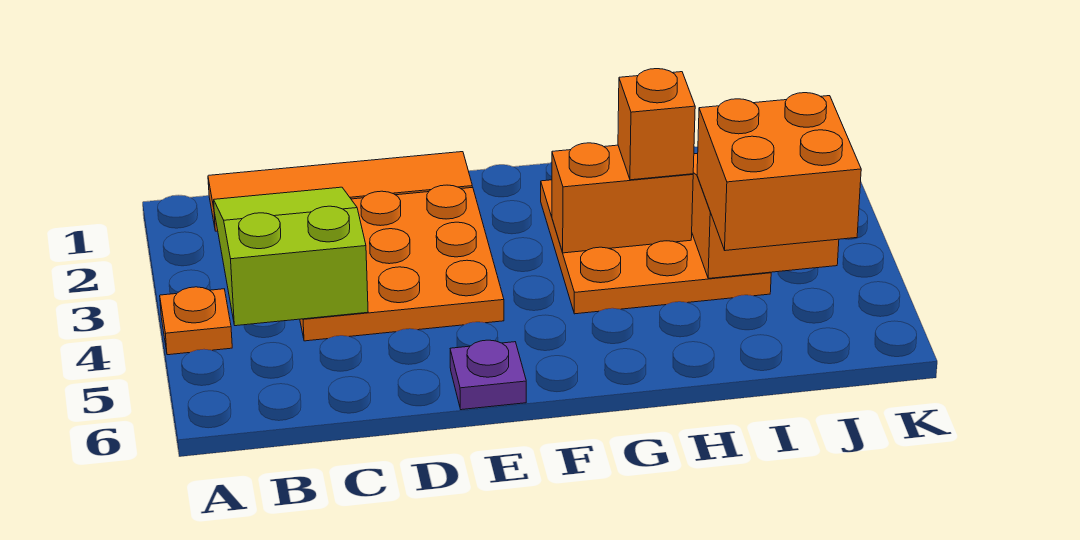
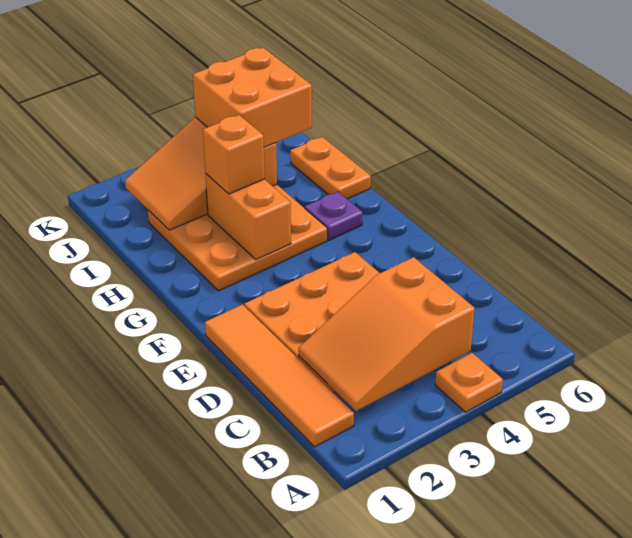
lime slope B2:C4 level 2 top 4 -> orange slope B2:C4 level 2 top 4
purple plate E6 level 1 -> purple plate G5 level 1
none -> orange plate H6:I6 level 1

